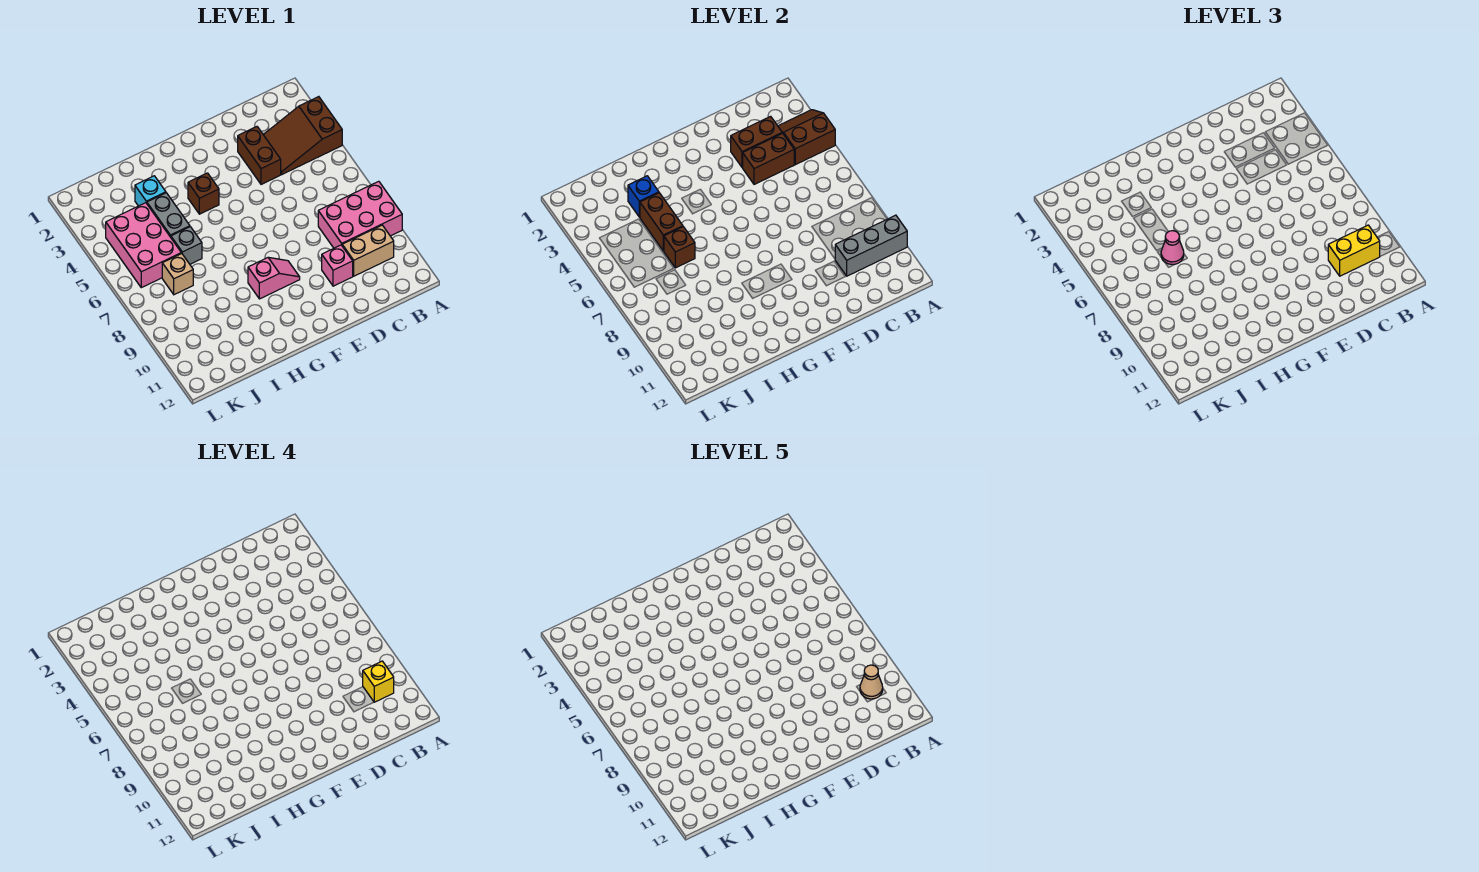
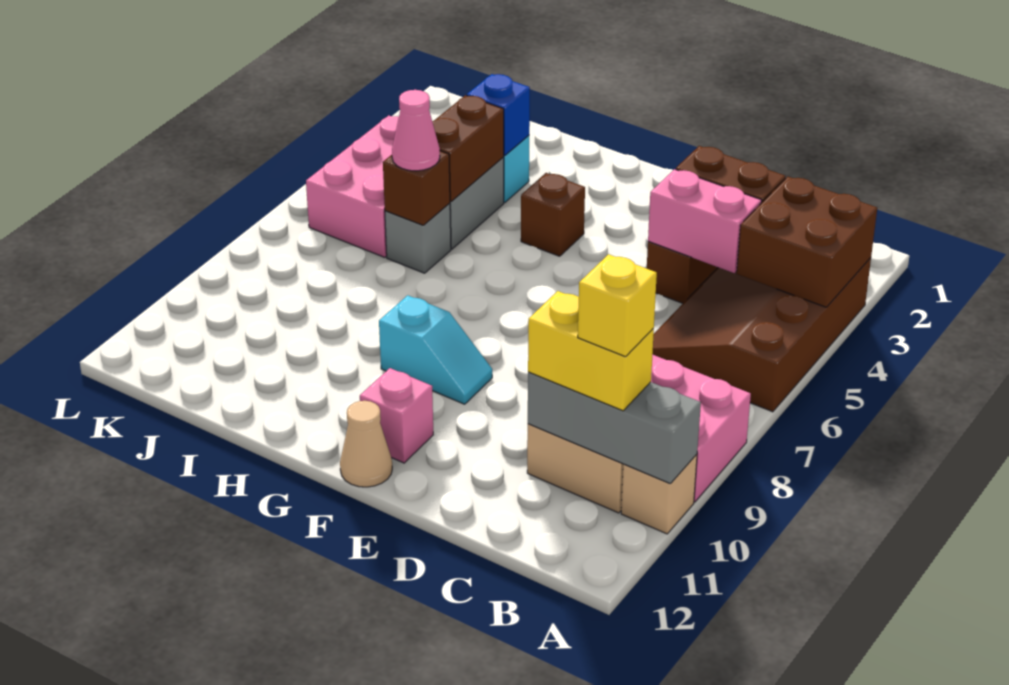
brown slope A3:C4 level 1 top A -> brown slope A3:C6 level 1 top A
brown slope A3:B4 level 2 top 4 -> brown brick A3:B4 level 2
tan cone B10 level 5 -> tan cone F12 level 1
brown brick C4:D4 level 2 -> pink brick C4:D4 level 2
pink brick D10 level 1 -> pink brick F11 level 1
pink slope F9:G9 level 1 top G -> cyan slope F9:G9 level 1 top G
tan brick J7 level 1 -> tan brick A10 level 1

